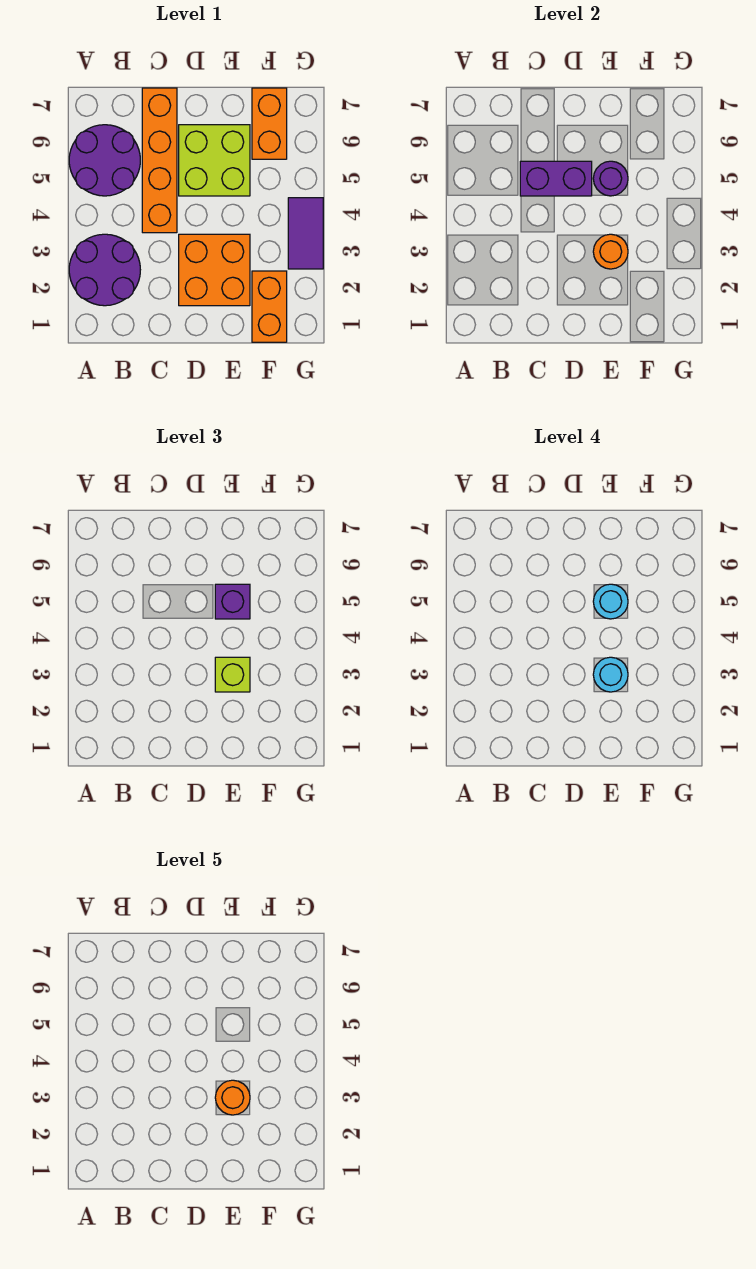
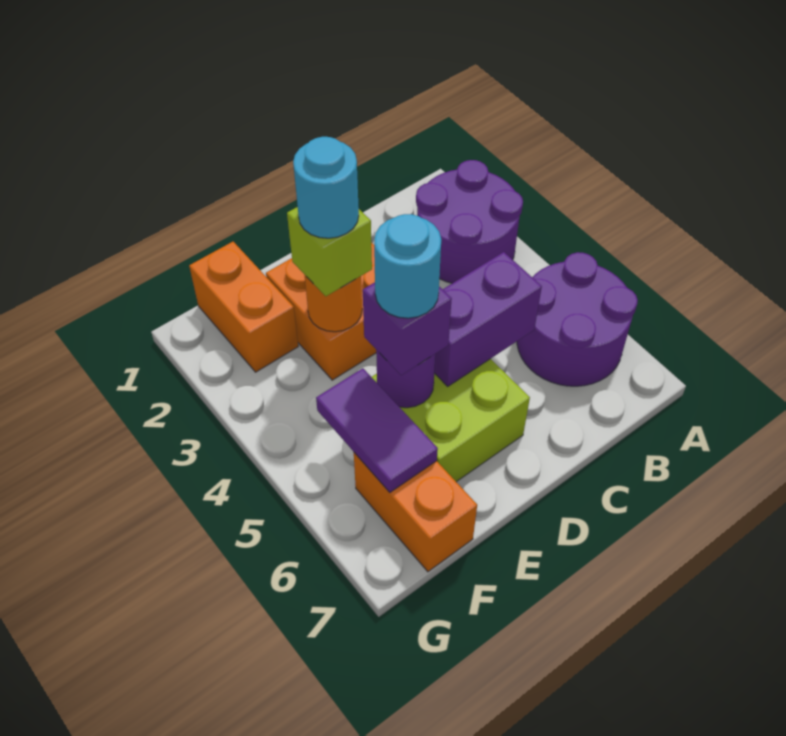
orange brick C4:C7 level 1 -> none
orange round brick E3 level 5 -> none
purple tile G3:G4 level 1 -> purple tile F5:F6 level 2

